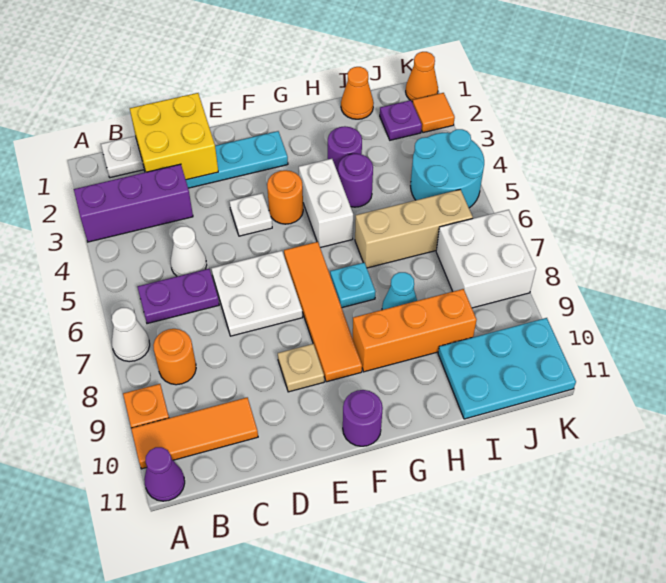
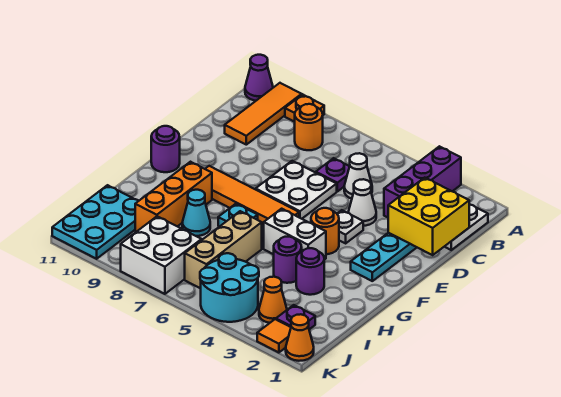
white cone A7 level 1 -> white cone D4 level 1
purple plate B6:C6 level 1 -> purple plate C6 level 1
tan plate E9 level 1 -> none
orange cone I1 level 1 -> orange cone J3 level 1

